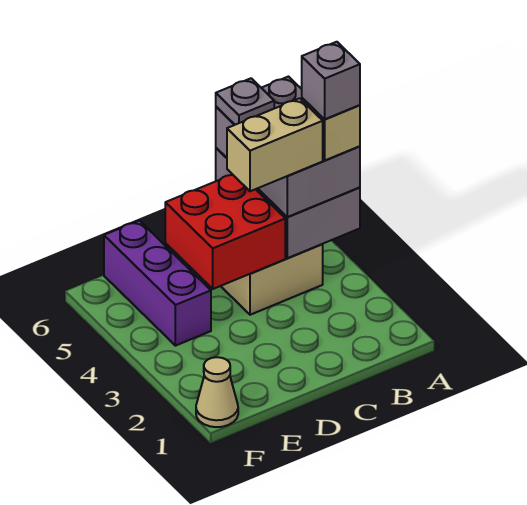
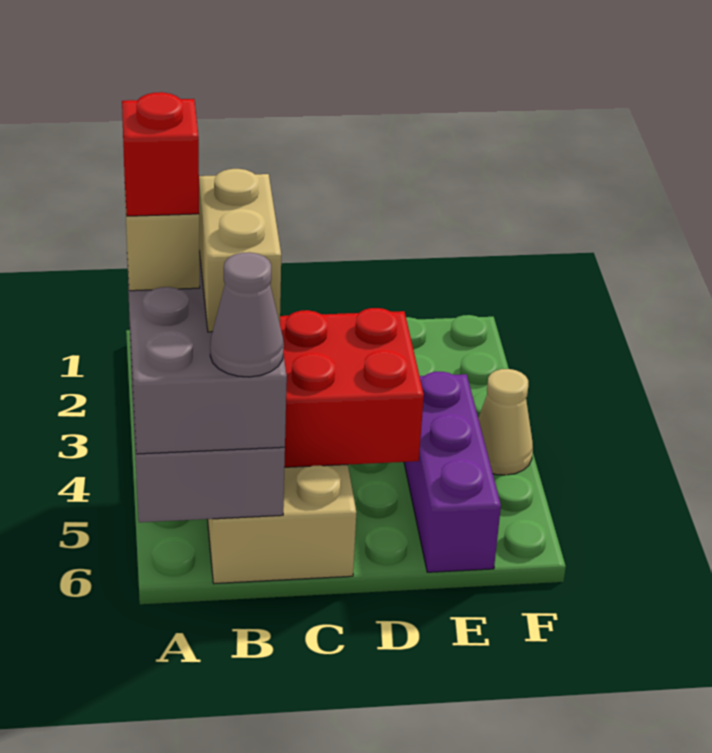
grey brick A4 level 5 -> red brick A4 level 5
tan brick B4:C4 level 4 -> tan brick B4:B5 level 4
grey plate B6 level 4 -> grey cone B6 level 4
tan cone F1 level 1 -> tan cone F4 level 1

